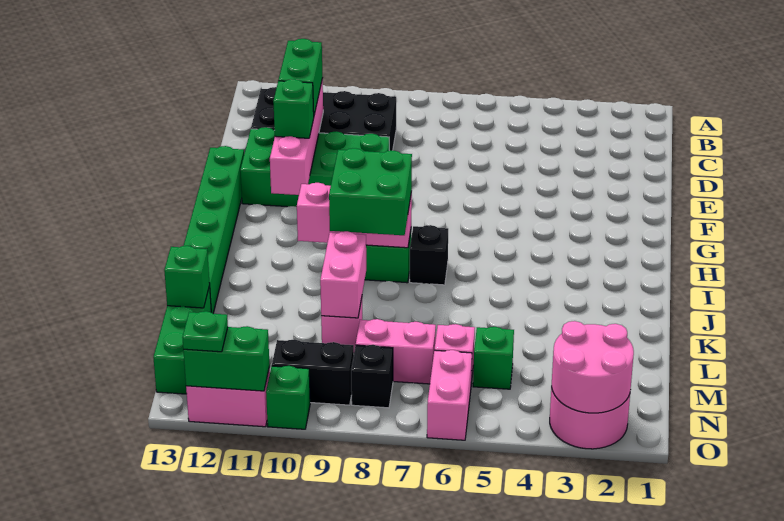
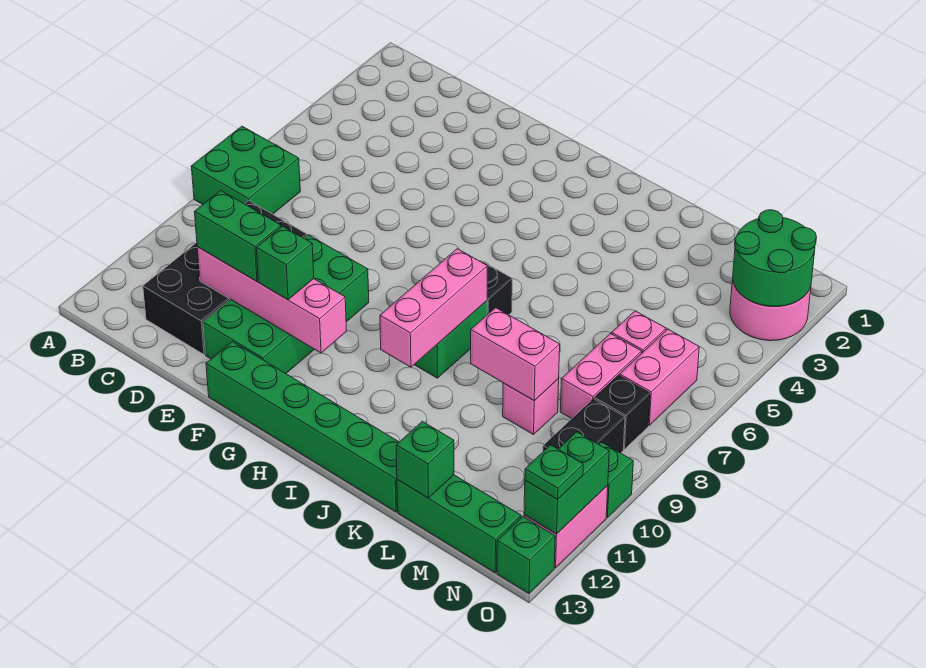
green brick I8:J9 level 3 -> green brick A7:B8 level 1
green brick M5 level 1 -> green brick O13 level 1
pink round brick N2:O3 level 2 -> green round brick N2:O3 level 2
pink brick N6:O6 level 1 -> pink brick N6:N7 level 1

